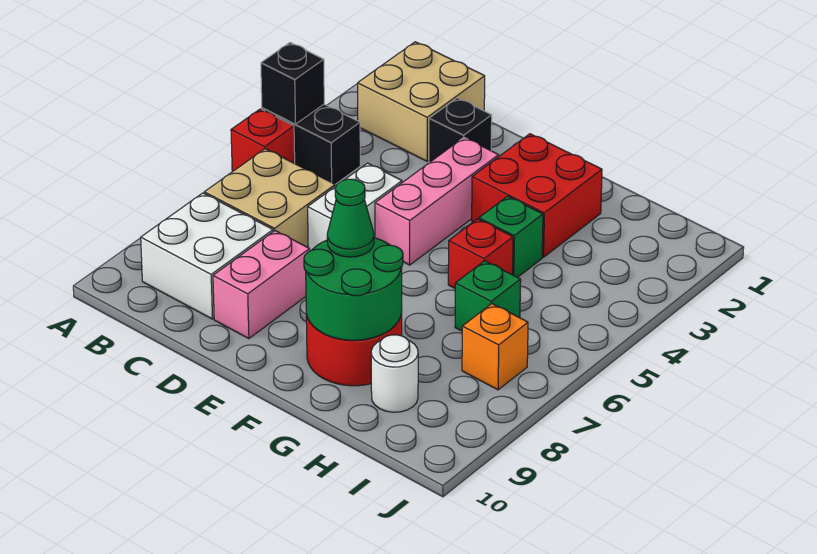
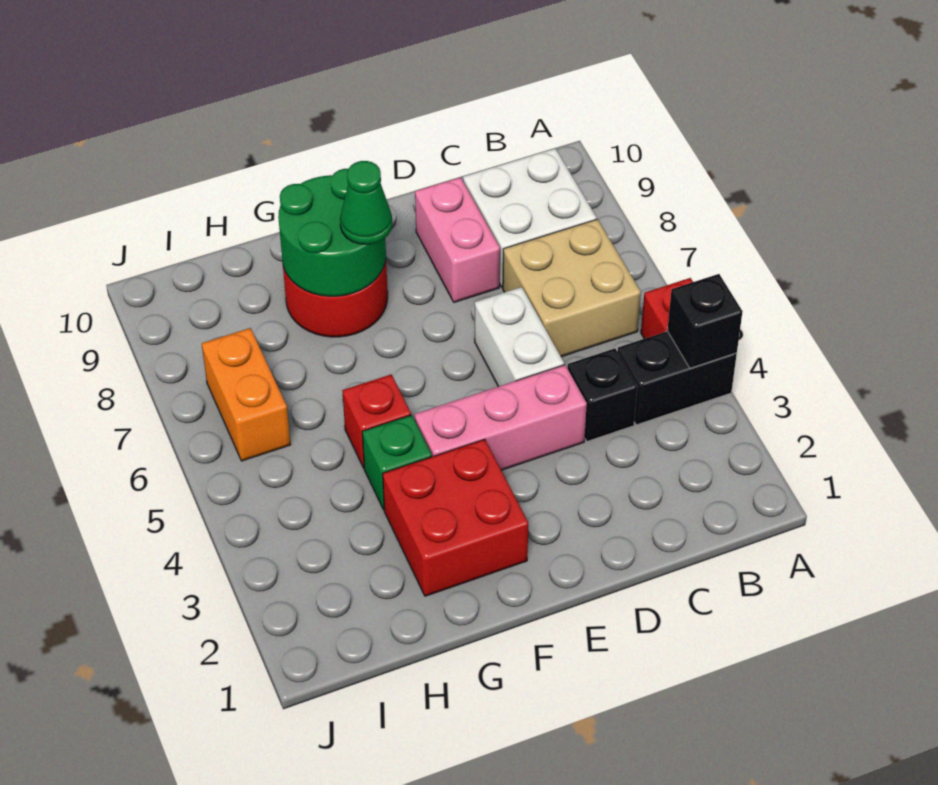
tan brick B1:C2 level 1 -> none
black brick D2 level 1 -> black brick C4 level 1
pink brick E3:E5 level 1 -> pink brick D4:F4 level 1
green brick H6 level 1 -> none
white round brick H9 level 1 -> none
orange brick I7 level 1 -> orange brick I6:I7 level 1

